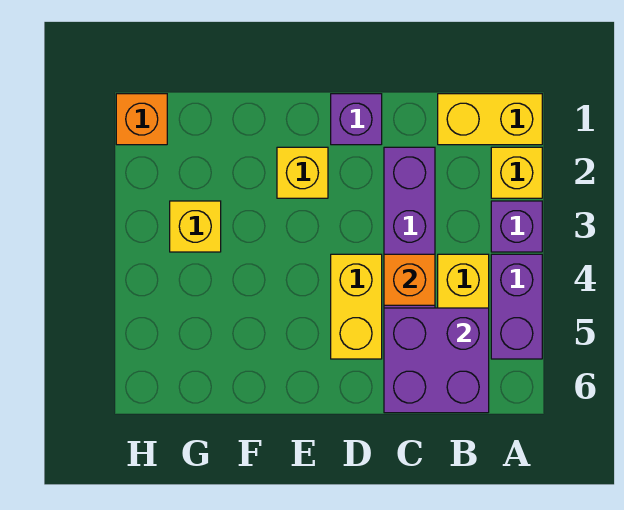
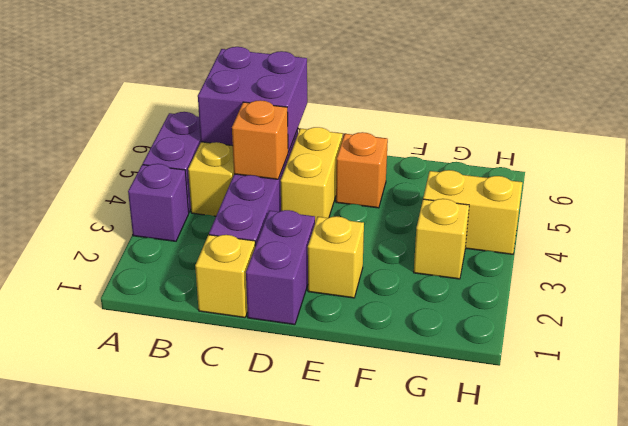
yellow brick A1:B1 level 1 -> yellow brick G4:H4 level 1
yellow brick A2 level 1 -> yellow brick C1 level 1
purple brick D1 level 1 -> purple brick D1:D2 level 1
orange brick H1 level 1 -> orange brick E5 level 1

